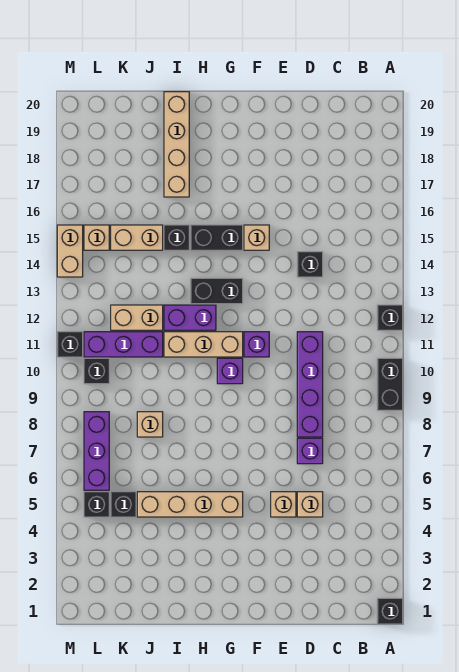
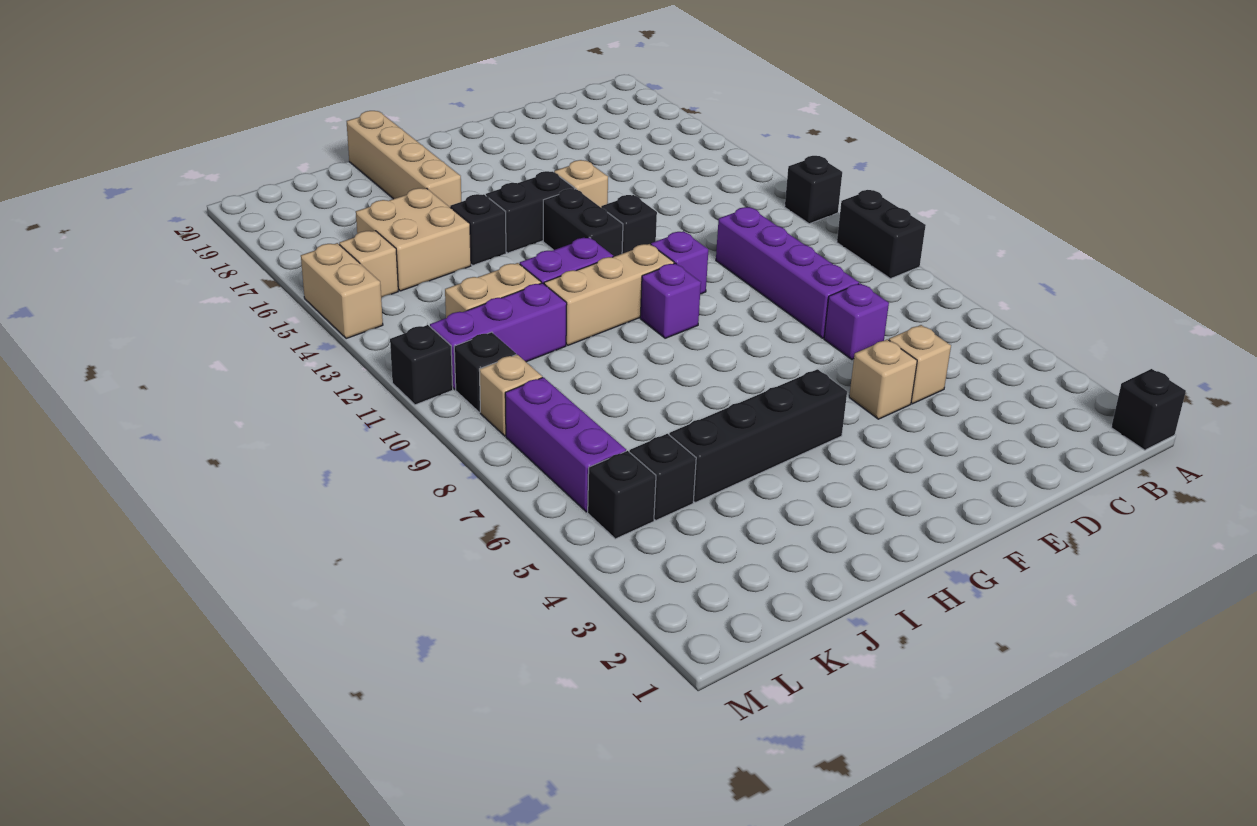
black brick D14 level 1 -> black brick F13 level 1
tan brick G5:J5 level 1 -> black brick G5:J5 level 1
black brick G13:H13 level 1 -> black brick G13:G14 level 1
tan brick J8 level 1 -> tan brick L9 level 1
tan brick J15:K15 level 1 -> tan brick J15:K16 level 1

